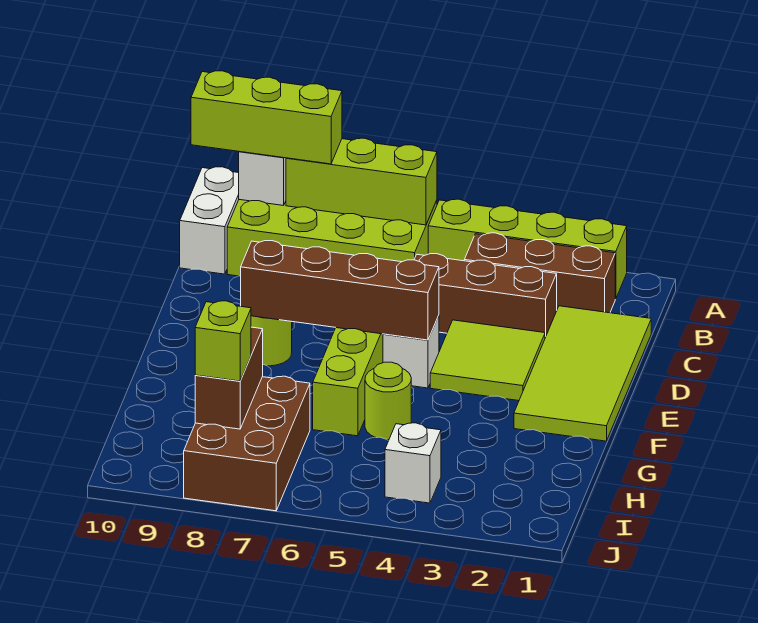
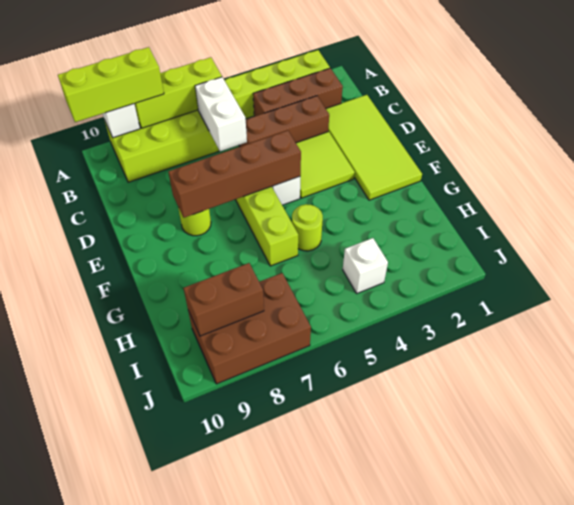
white brick A10:B10 level 1 -> white brick B6:C6 level 2
brown brick H7:J8 level 1 -> brown brick I7:J9 level 1
brown brick H8:I8 level 2 -> brown brick I8:I9 level 2
lime brick I8 level 3 -> none

